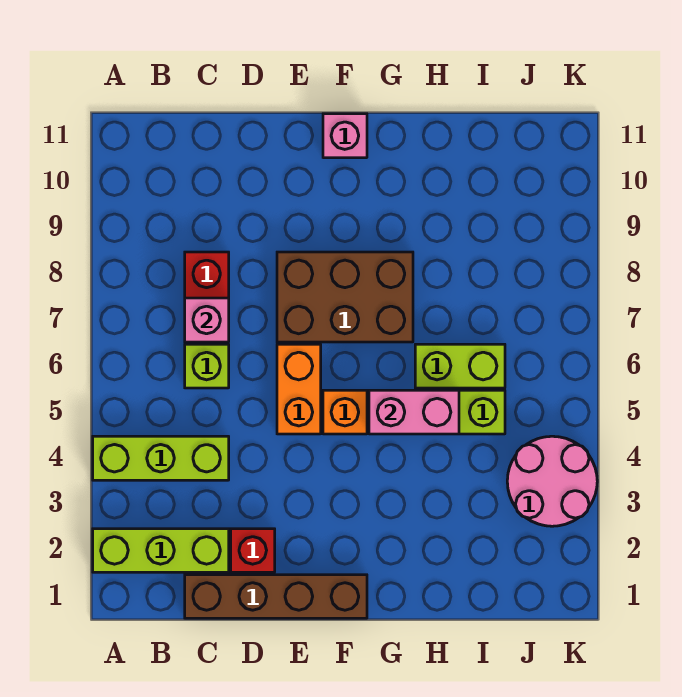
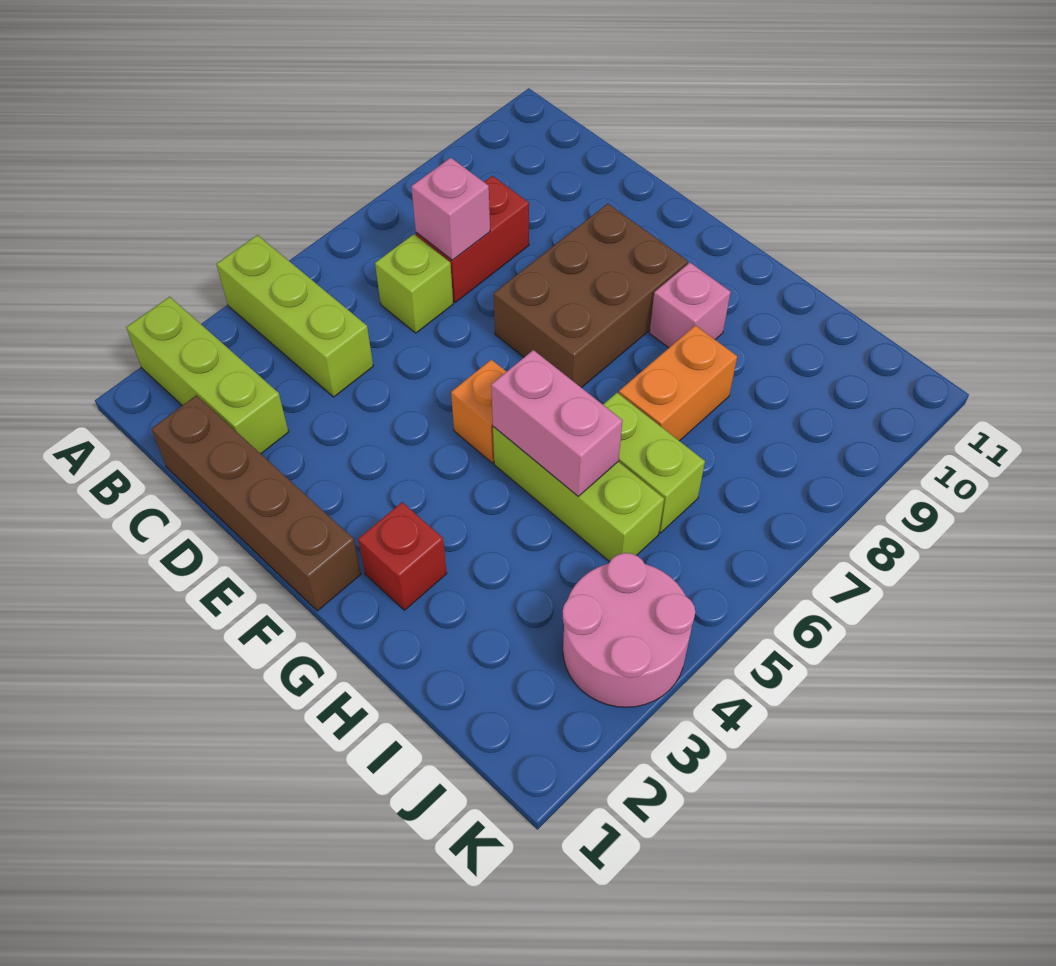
red brick D2 level 1 -> red brick G2 level 1
orange brick E5:E6 level 1 -> orange brick H7:H8 level 1
brown brick E7:G8 level 1 -> brown brick E7:F9 level 1
pink brick F11 level 1 -> pink brick G9 level 1

